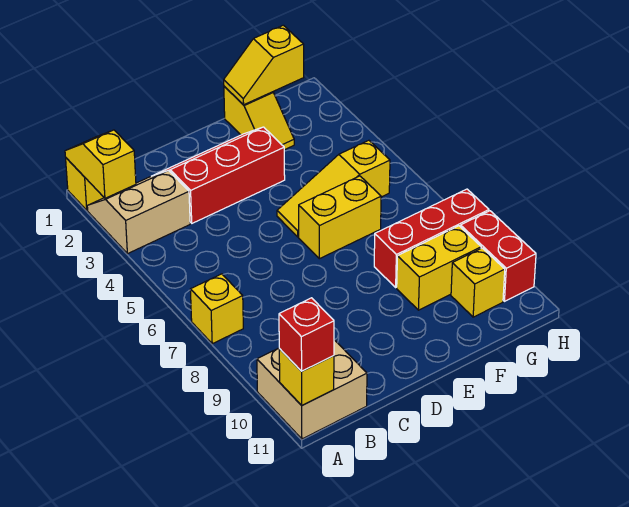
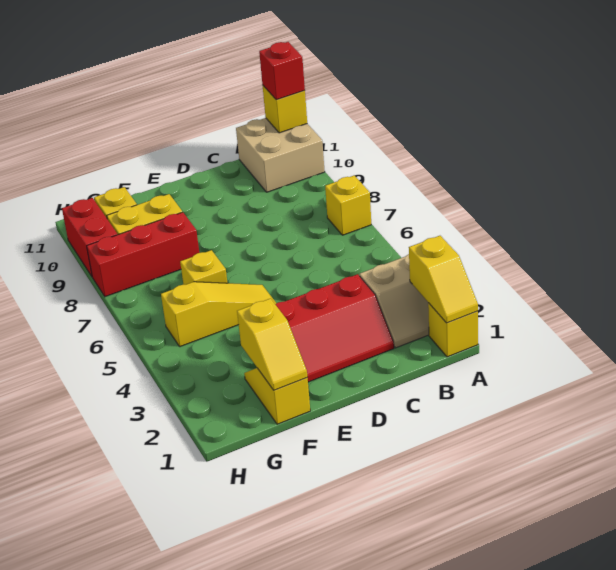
yellow brick E6:F6 level 1 -> yellow brick F6 level 1
yellow slope F1:G1 level 2 top G -> yellow slope F1:F2 level 2 top 2

